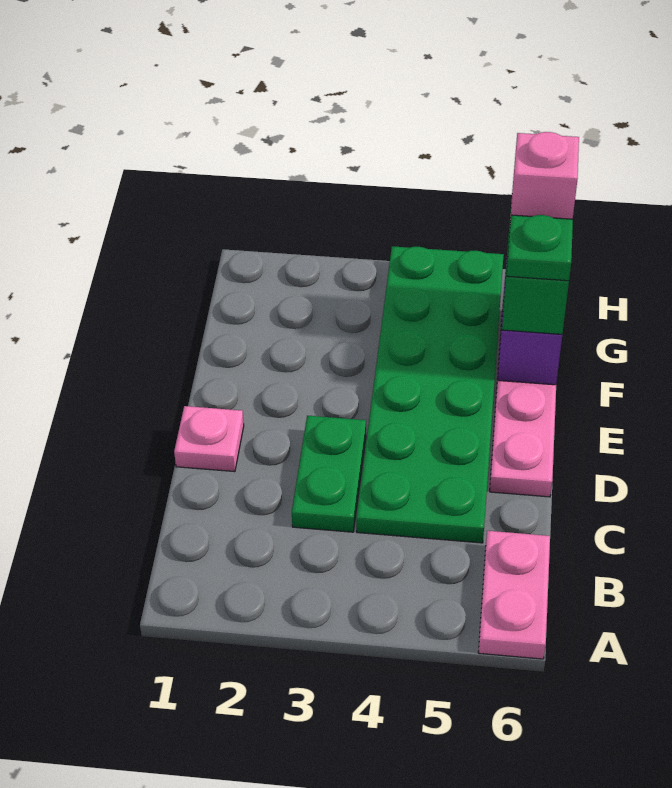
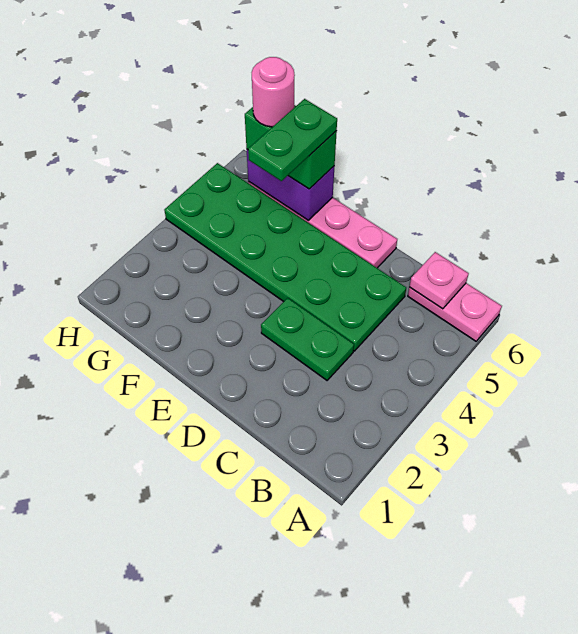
pink plate D1 level 1 -> pink plate B6 level 2
green plate F6 level 4 -> green plate F5:F6 level 4
pink brick G6 level 4 -> pink round brick G6 level 4

